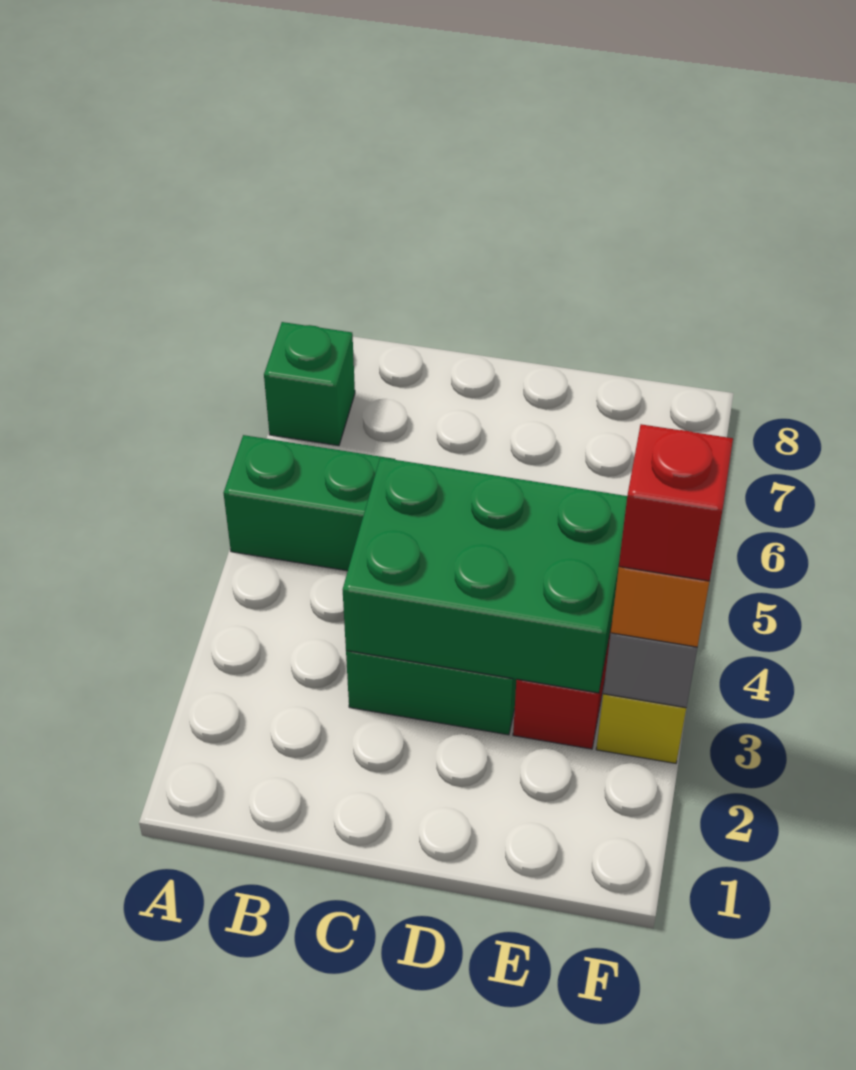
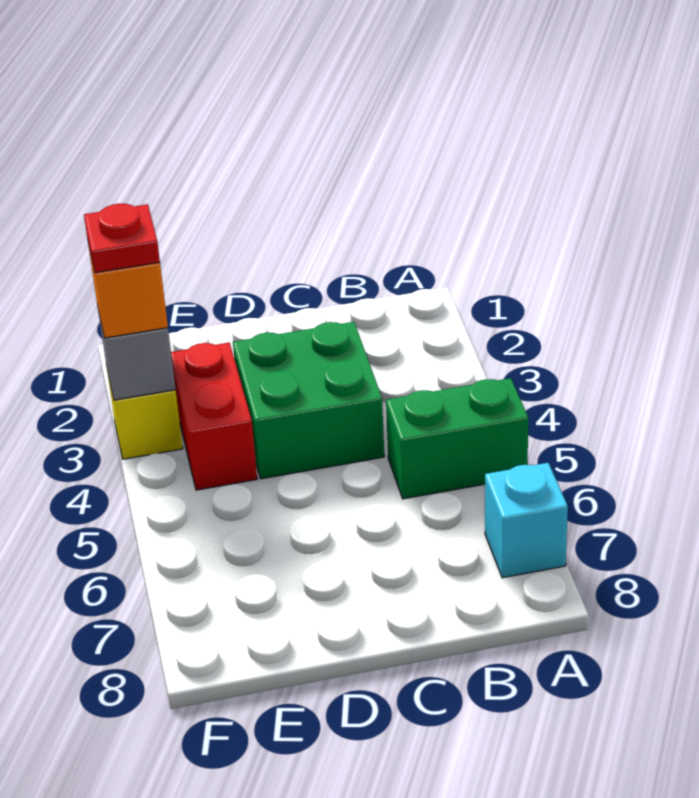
green brick A7 level 1 -> cyan brick A7 level 1
green brick C3:E4 level 2 -> none
red brick F3 level 4 -> red plate F3 level 4

